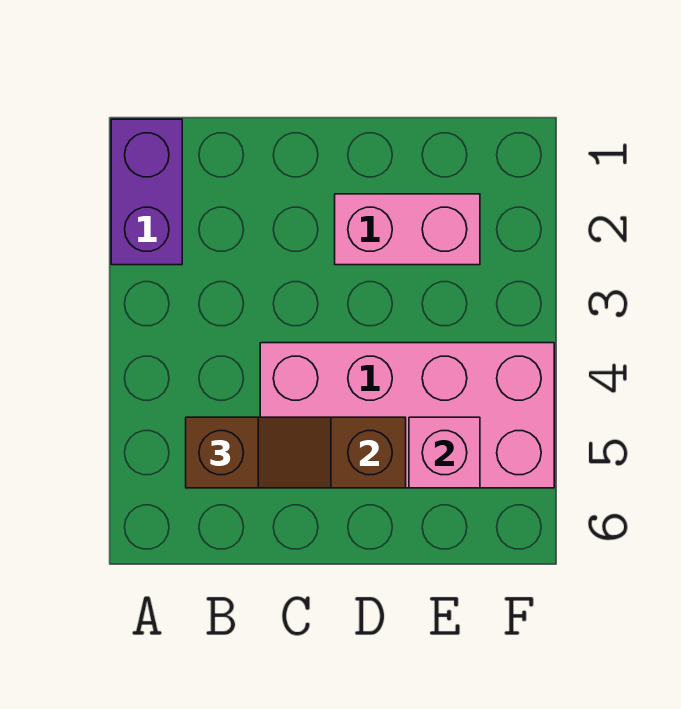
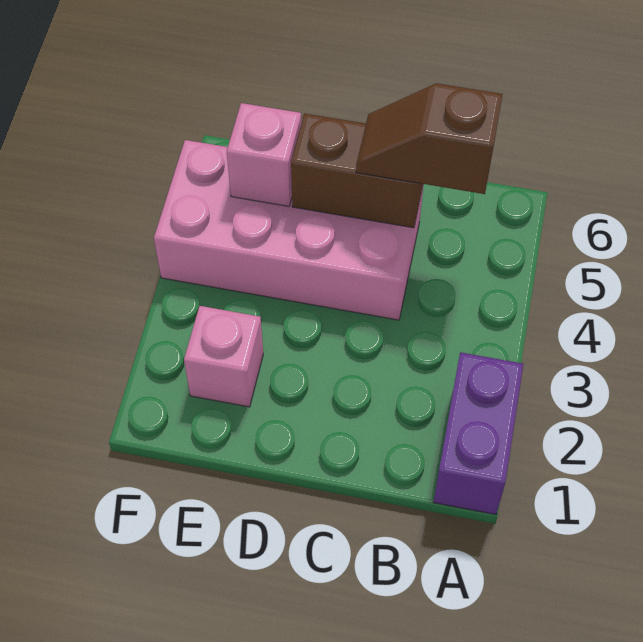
pink brick D2:E2 level 1 -> pink brick E2 level 1

